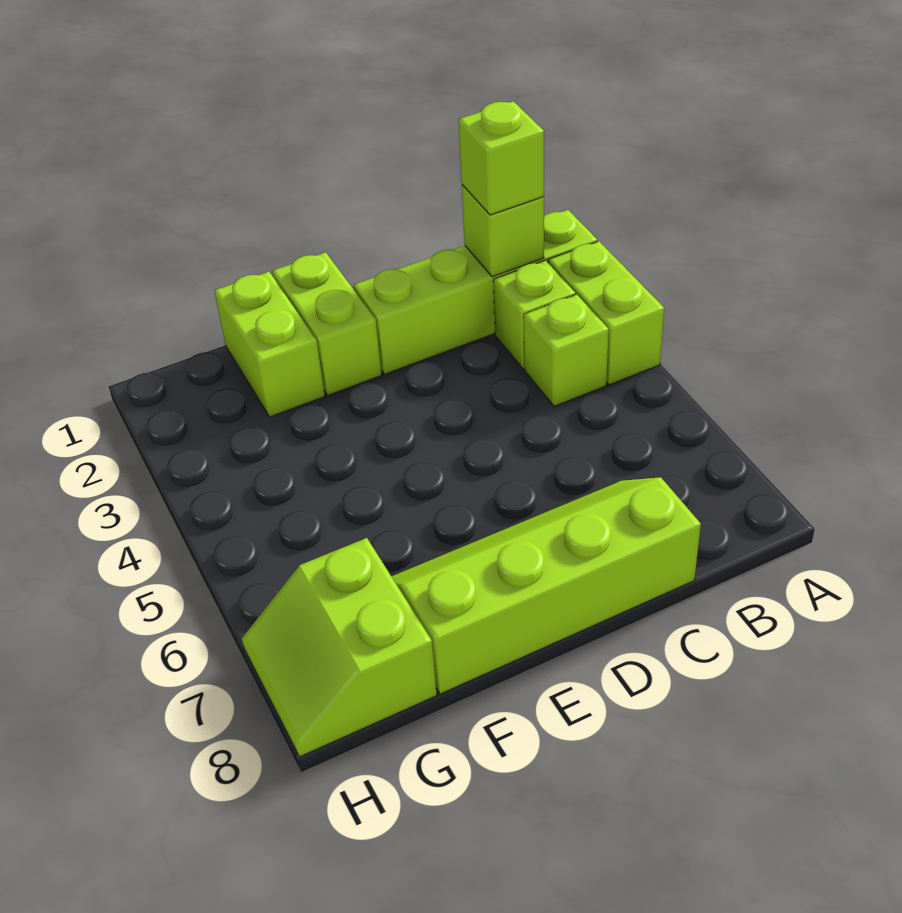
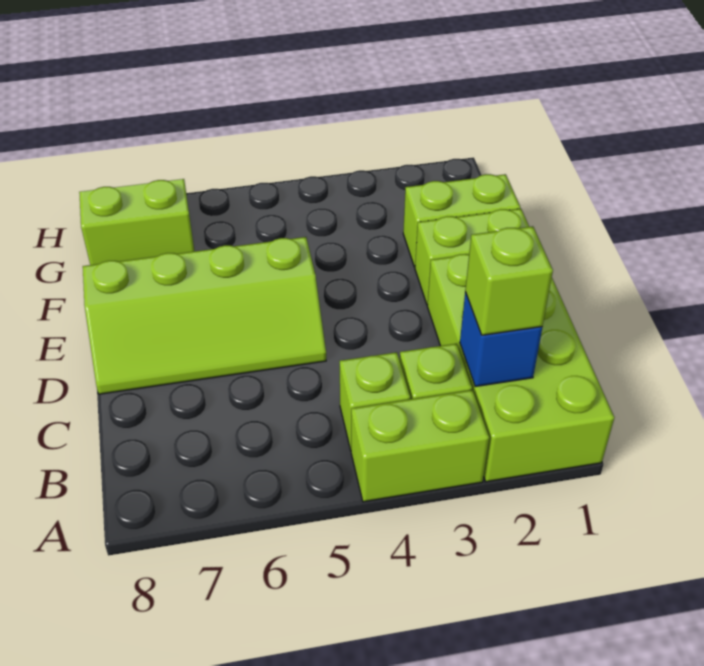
lime brick A2:D2 level 1 -> lime brick A1:D2 level 1
lime brick B2 level 2 -> blue brick B2 level 2
lime slope C7:F8 level 1 top 8 -> lime slope D5:E8 level 1 top E

